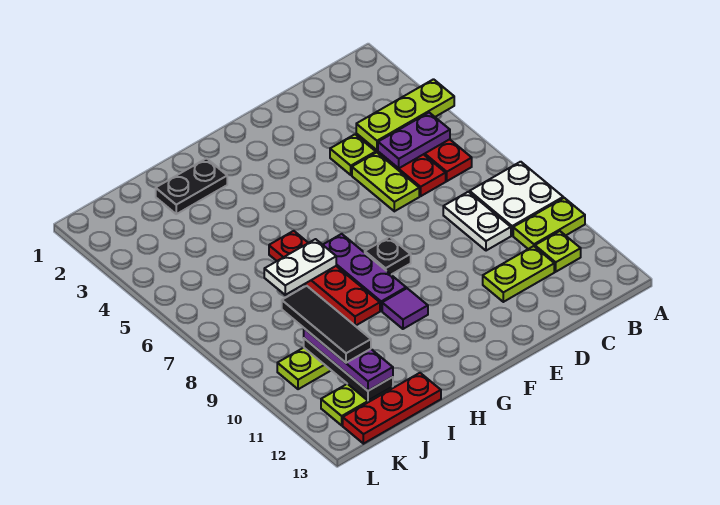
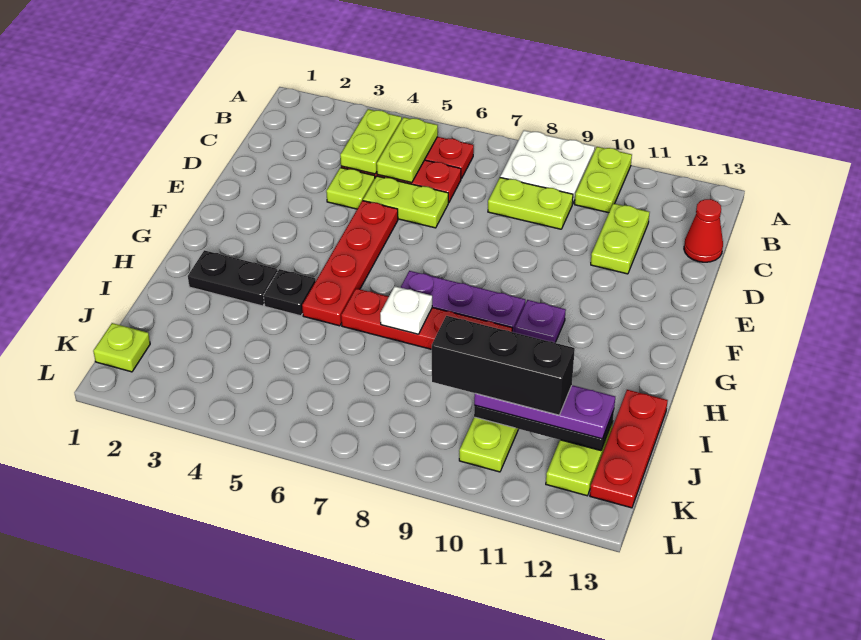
lime plate A4:C4 level 2 -> lime plate B4:C4 level 2
purple plate B5:C5 level 2 -> lime plate B5:C5 level 2
lime plate B11 level 1 -> lime plate K1 level 1
white plate C8:C9 level 1 -> lime plate C8:C9 level 1
none -> red cone C13 level 1
none -> red plate E5:H5 level 1
black plate F8 level 1 -> black plate H4 level 1
purple tile G10 level 1 -> purple plate G10 level 1
black plate H2:I2 level 1 -> black plate H2:H3 level 1
white plate H7:I7 level 2 -> white plate H7 level 2
black tile J9:J11 level 4 -> black brick J9:J11 level 4

